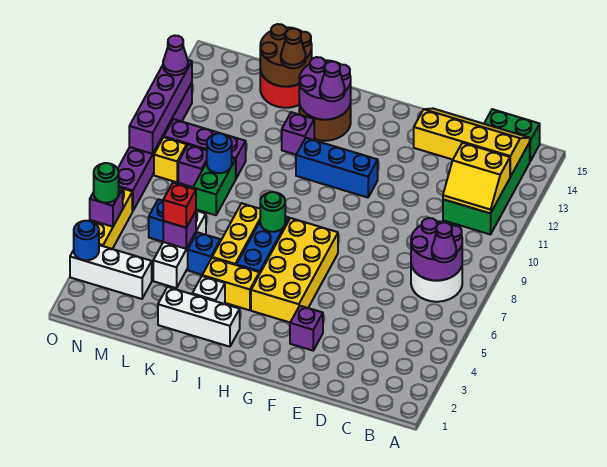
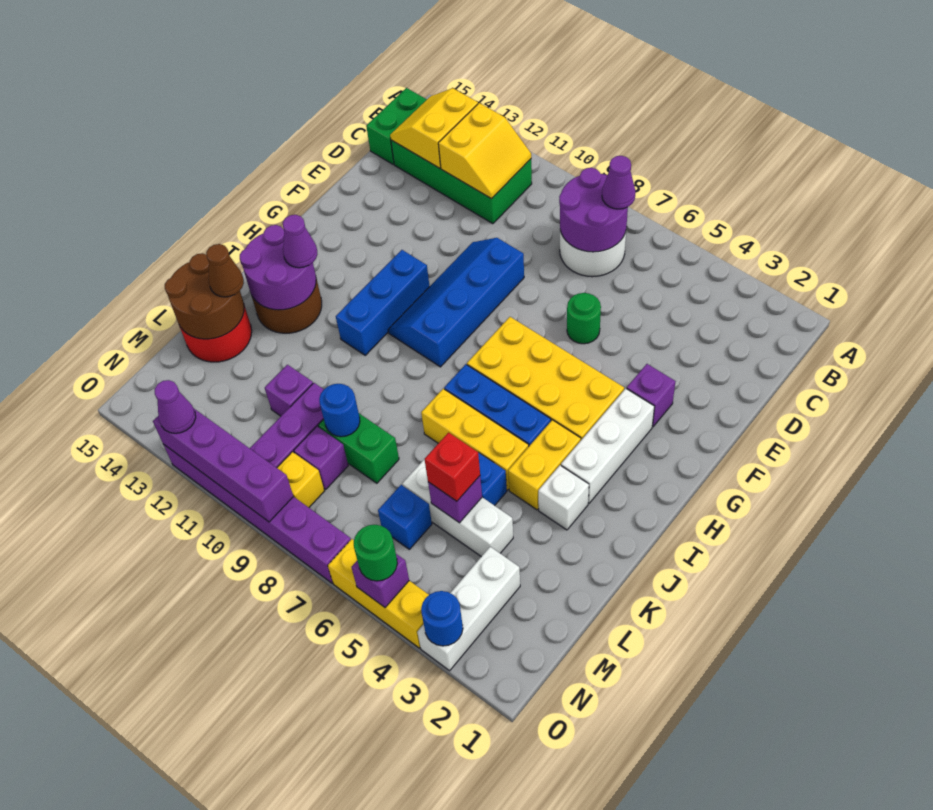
yellow slope B13:E14 level 2 top 13 -> yellow slope B13:C14 level 2 top 13
none -> blue slope E9:H10 level 1 top 9
white brick I2:K2 level 1 -> white brick G3:I3 level 1
green round brick I7 level 2 -> green round brick E6 level 1
purple brick J12 level 1 -> purple brick L11 level 1

